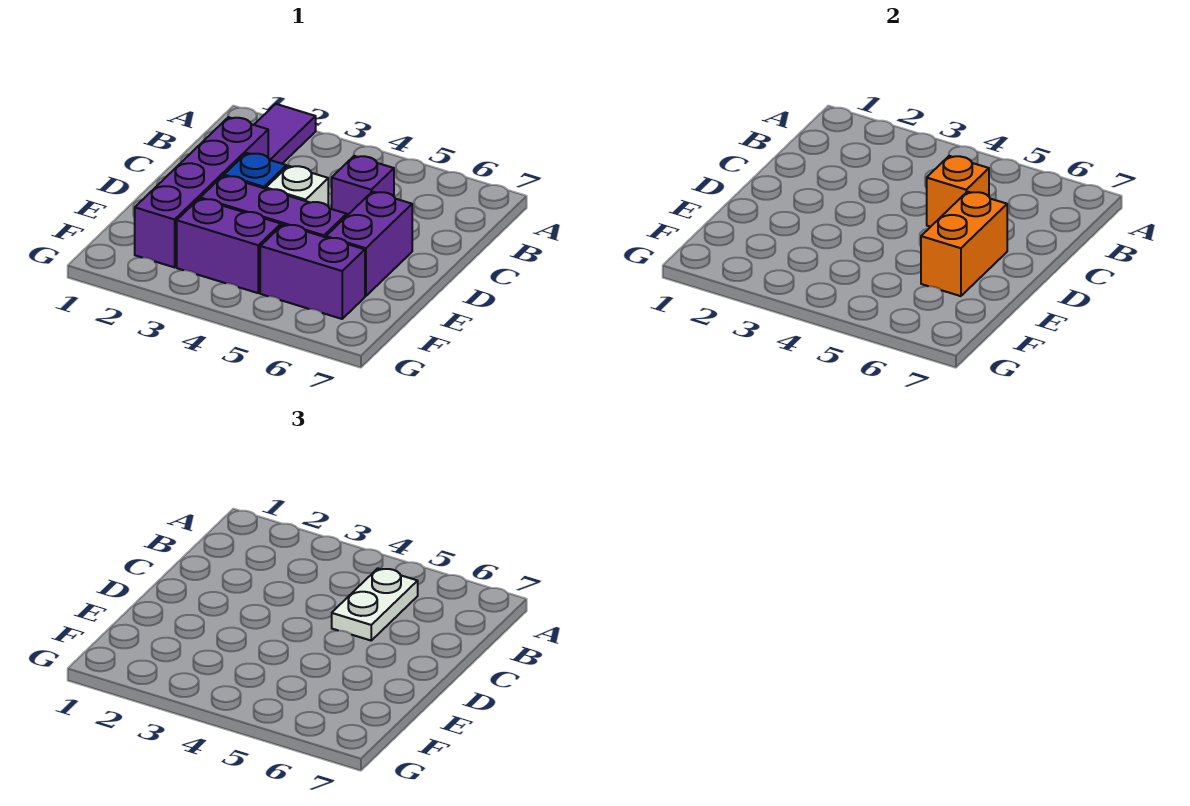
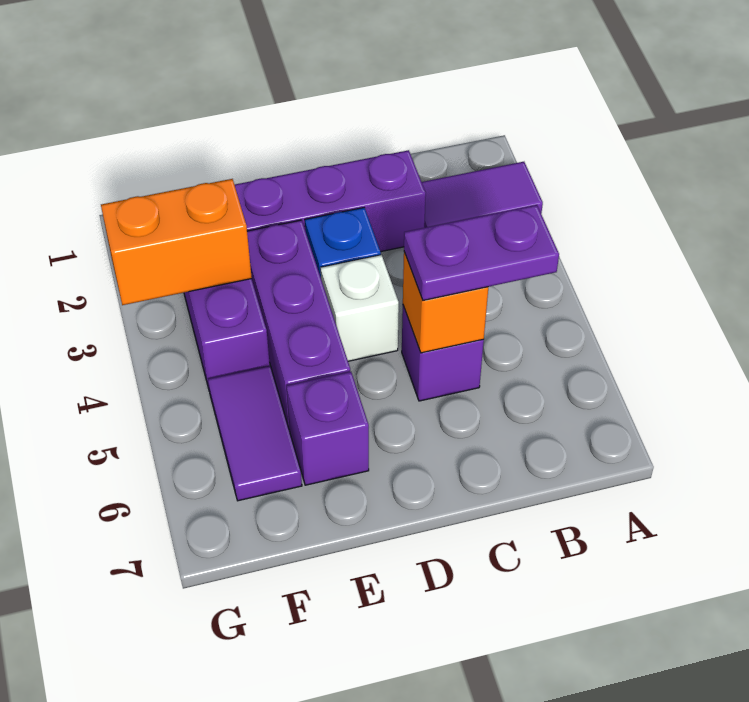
white plate B5:C5 level 3 -> purple plate B5:C5 level 3
purple brick D6:E6 level 1 -> purple brick E6 level 1
orange brick D6:E6 level 2 -> orange brick F3:G3 level 2
purple brick F5:F6 level 1 -> purple tile F5:F6 level 1

